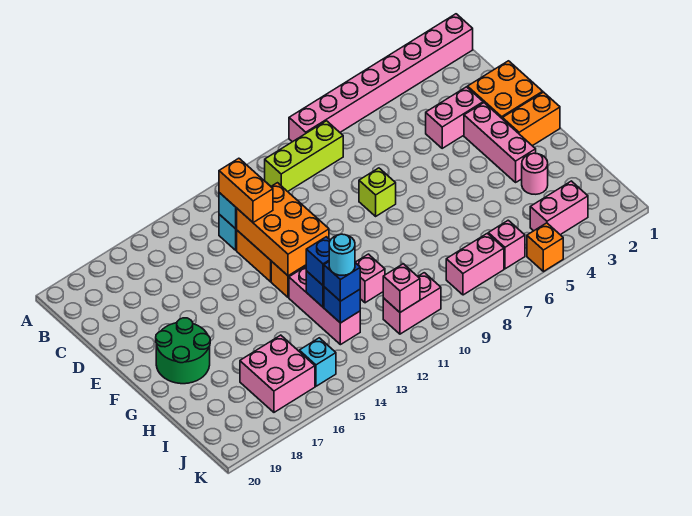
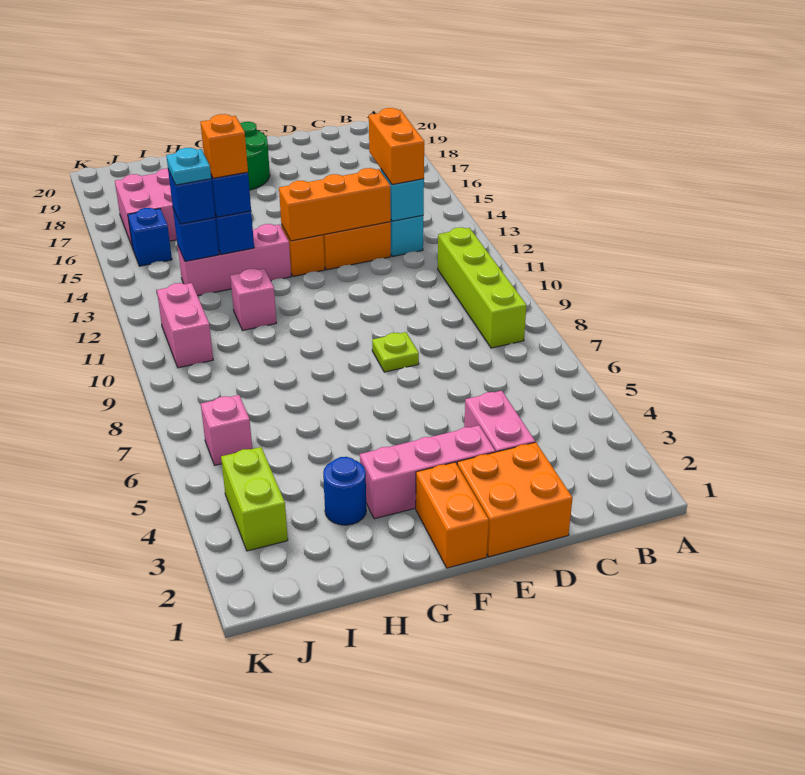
pink brick A1:A8 level 1 -> none
lime brick B8:B10 level 1 -> lime brick B8:B11 level 1
orange brick C13:D13 level 3 -> orange brick C13:C14 level 3
orange brick D12:F13 level 2 -> orange brick D13:F13 level 2
lime brick E8 level 1 -> lime plate E8 level 1
pink round brick H3 level 1 -> blue round brick H3 level 1
cyan round brick I13 level 4 -> cyan plate I13 level 4
pink brick J3:J4 level 1 -> lime brick J3:J4 level 1
pink brick J7:J8 level 1 -> none
pink brick J11 level 2 -> none
cyan brick J15 level 1 -> blue brick J15 level 1
orange brick K5 level 1 -> orange brick H13 level 4

